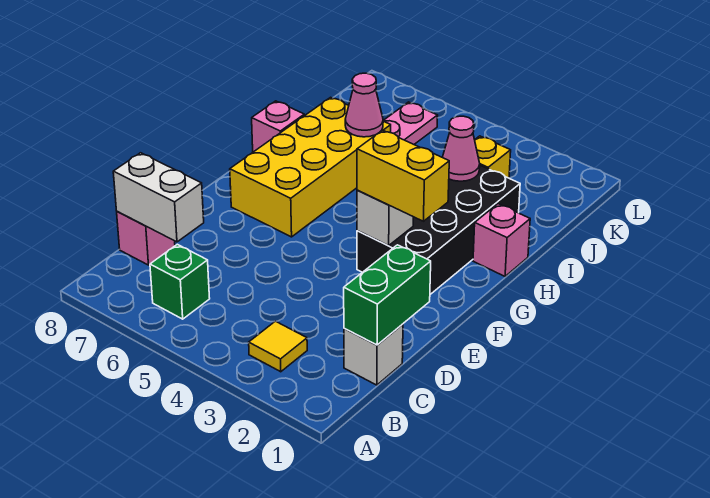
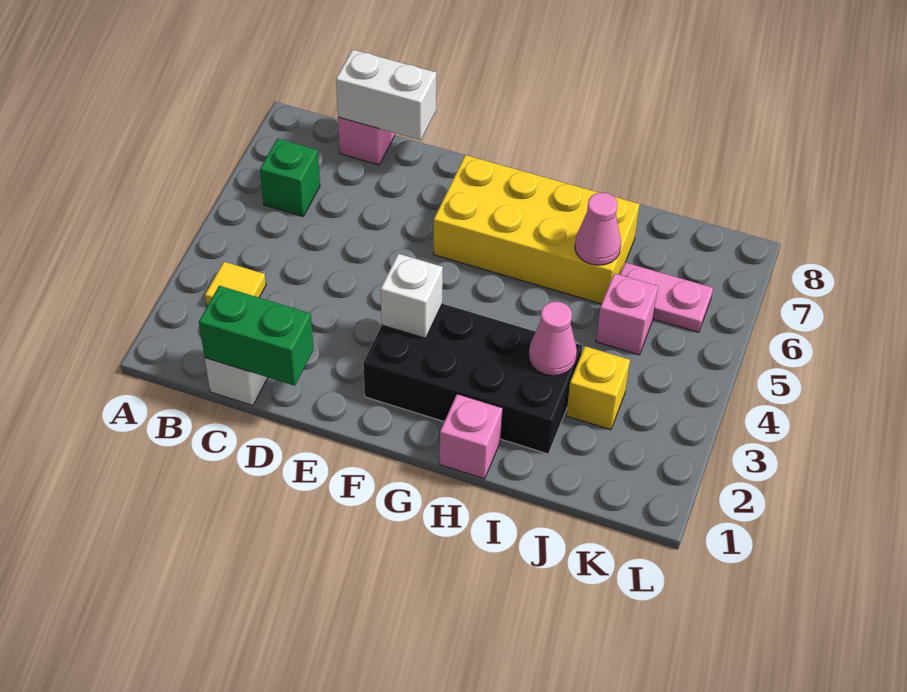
white brick C7:C8 level 2 -> white brick C8:D8 level 2
yellow brick F2:F3 level 3 -> none
pink brick H8 level 1 -> pink brick J5 level 1

